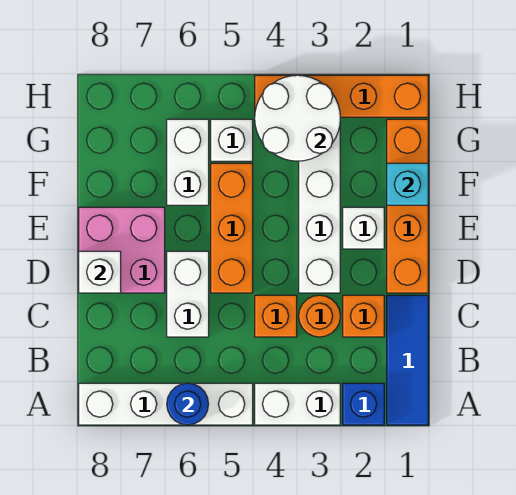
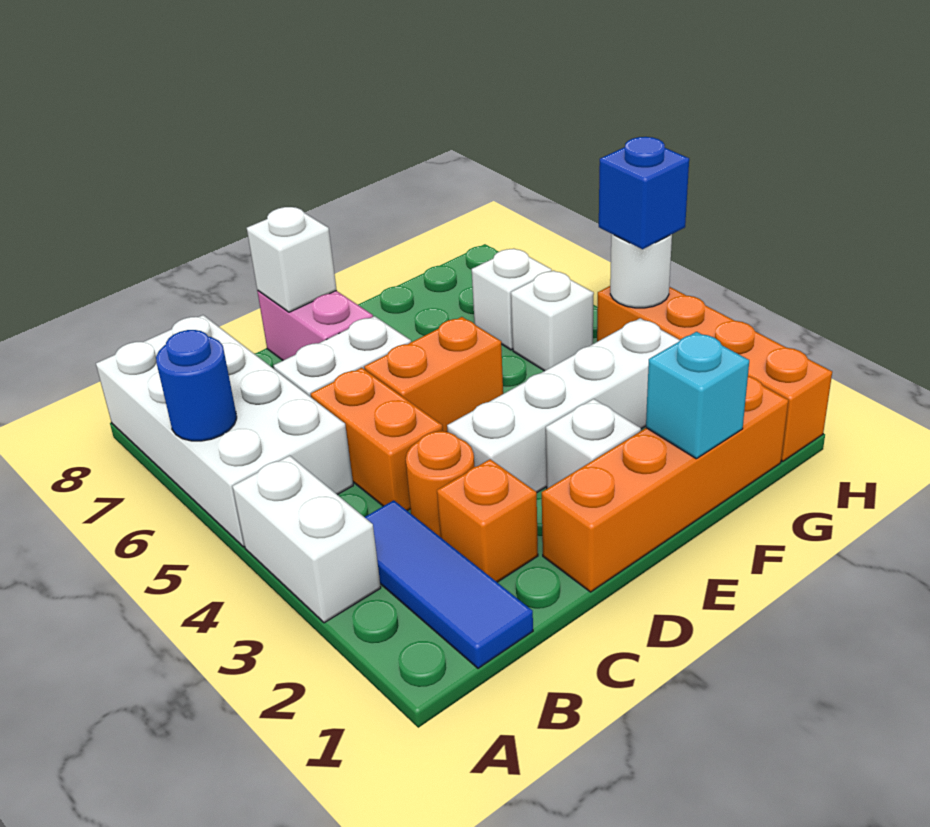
blue tile A1:C1 level 1 -> blue tile B1:B3 level 1
blue brick A2 level 1 -> blue brick H4 level 3
white brick A5:A8 level 1 -> white brick A5:B8 level 1
orange brick C4 level 1 -> orange brick C4:C5 level 1
orange brick D5:F5 level 1 -> orange brick D5:E5 level 1
pink brick D7:E8 level 1 -> pink brick D7:D8 level 1
white brick F6:G6 level 1 -> white brick G6 level 1
white round brick G3:H4 level 2 -> white round brick H4 level 2

